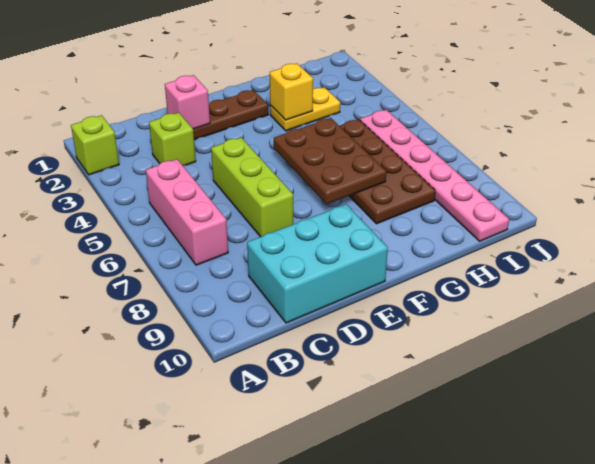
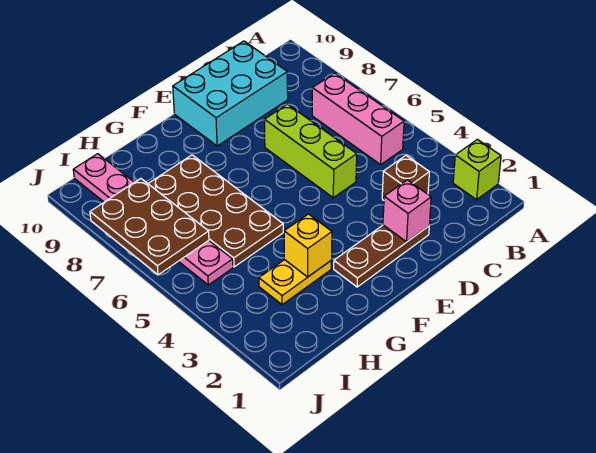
lime brick C3 level 1 -> brown brick C3 level 1
brown plate F5:G7 level 2 -> brown plate I6:J8 level 2

